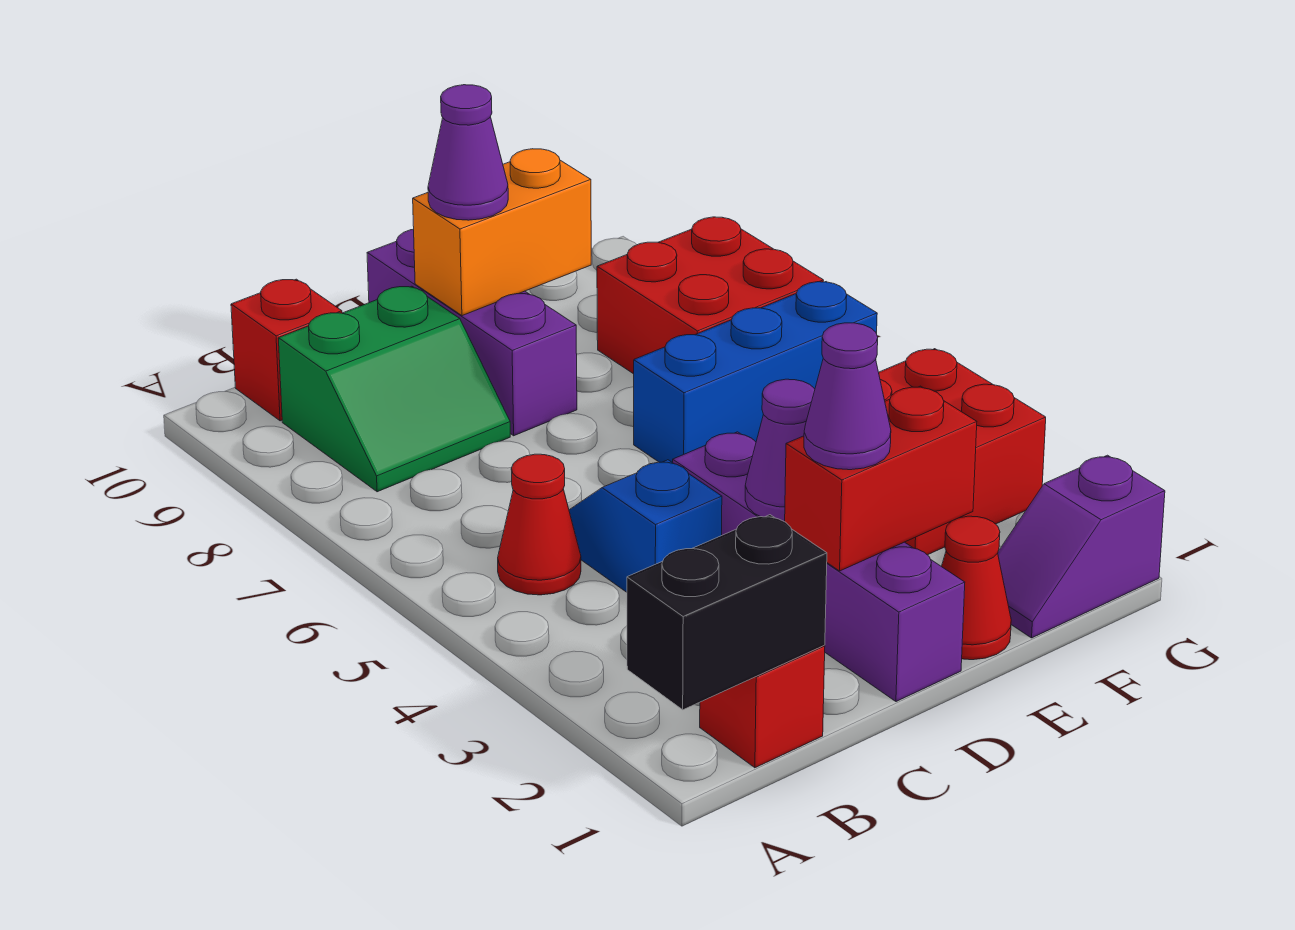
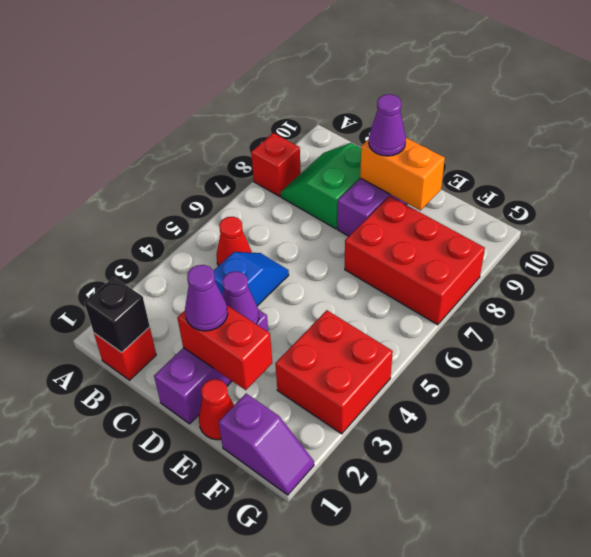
black brick A1:B1 level 2 -> black brick B1 level 2
green slope B8:C9 level 1 top 9 -> green slope B8:C9 level 1 top C
red brick B10 level 1 -> red brick A8 level 1
purple brick D1:D4 level 1 -> purple brick D1:D3 level 1
blue brick E6:G6 level 1 -> none
purple slope F1:G1 level 1 top G -> purple slope F1:G1 level 1 top F
red brick F7:G8 level 1 -> red brick E7:G8 level 1

